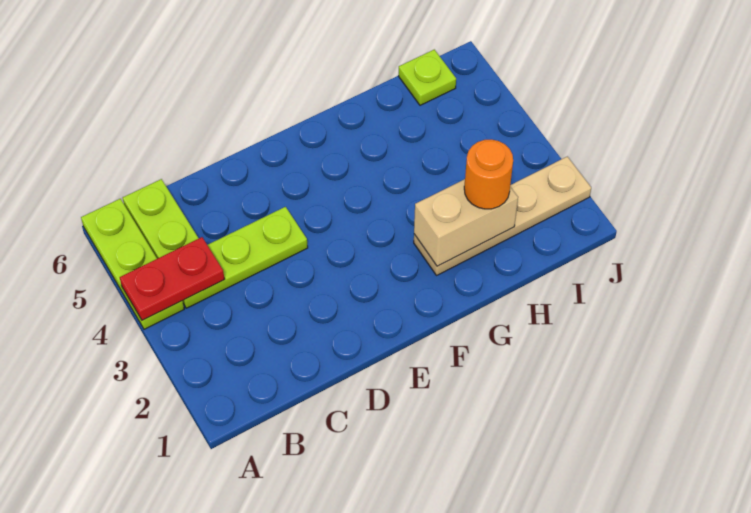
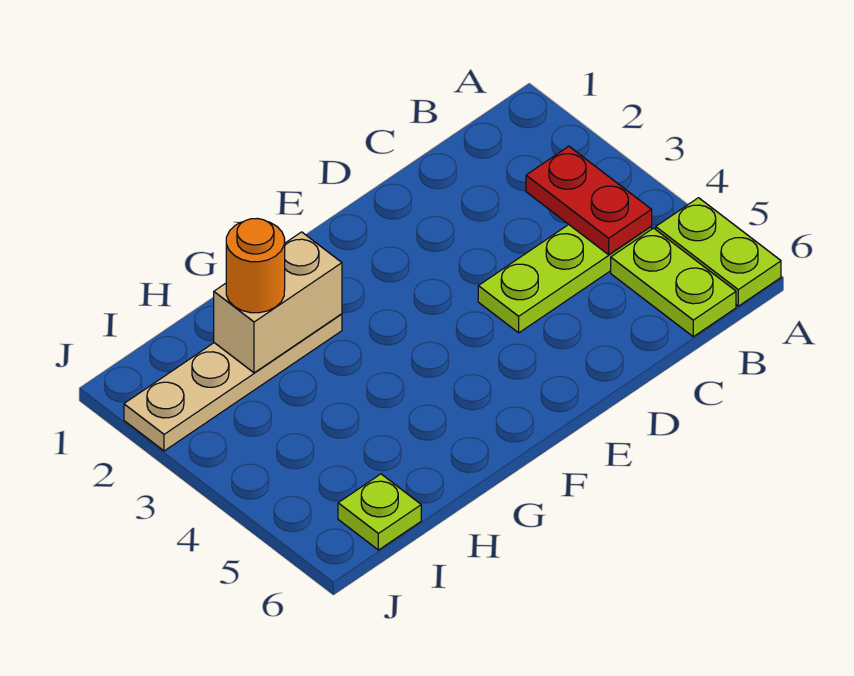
lime plate A4:A6 level 1 -> lime plate A5:A6 level 1
red plate A4:B4 level 2 -> red plate B3:B4 level 2

